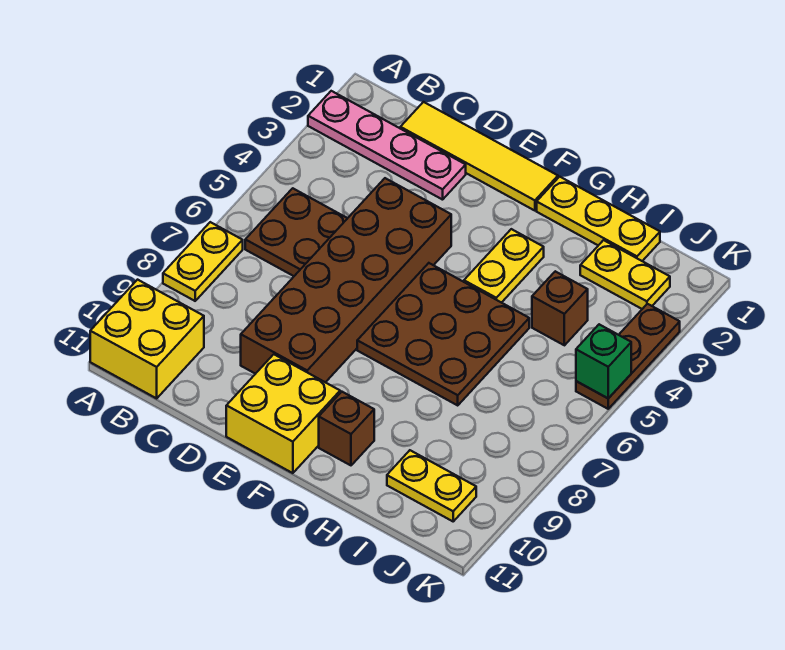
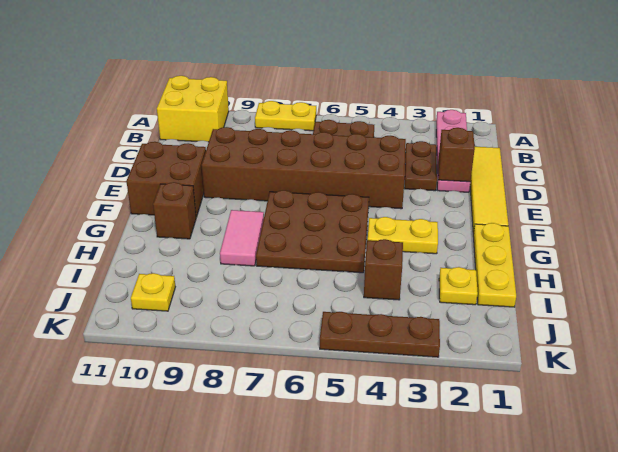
none -> brown plate C3:D3 level 1
none -> brown brick D2 level 2
yellow brick E10:F11 level 1 -> brown brick E10:F11 level 1
none -> pink tile G8:H8 level 1
yellow plate I2:J2 level 1 -> yellow plate I2 level 1
yellow plate I10:J10 level 1 -> yellow plate J10 level 1
green brick K5 level 2 -> none

